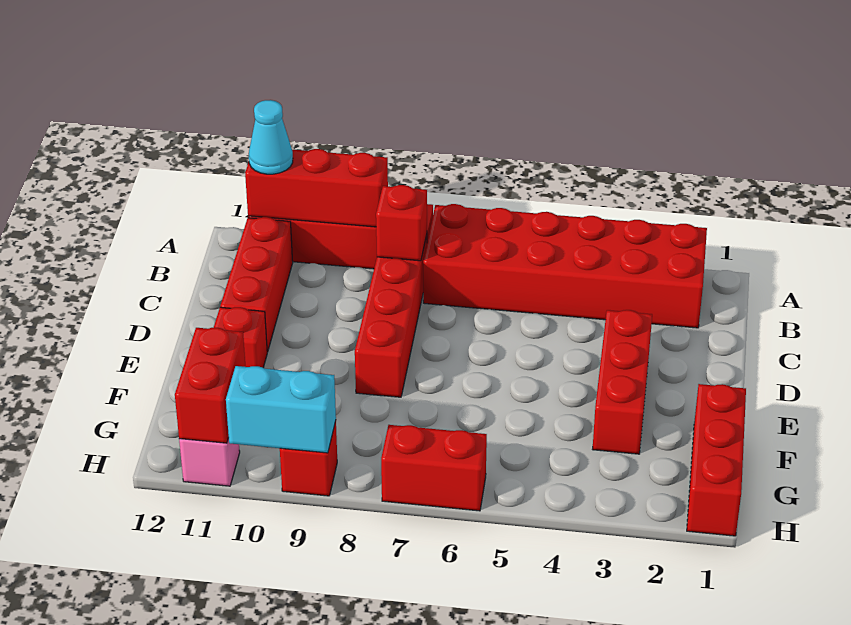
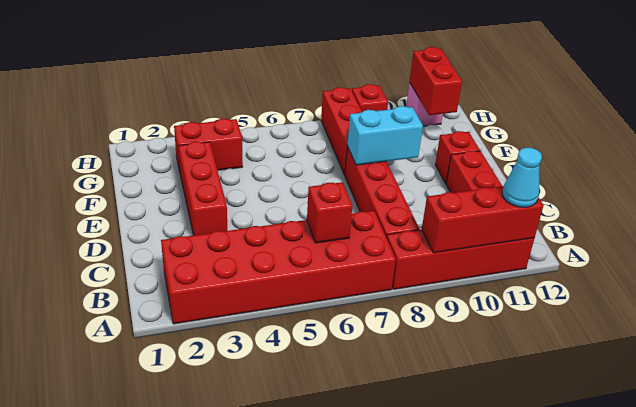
red brick B8 level 2 -> red brick B6 level 2
red brick F1:H1 level 1 -> red brick F8:H8 level 1
red brick H6:H7 level 1 -> red brick G3:G4 level 1
cyan brick H9:H10 level 2 -> cyan brick E8:E9 level 2

